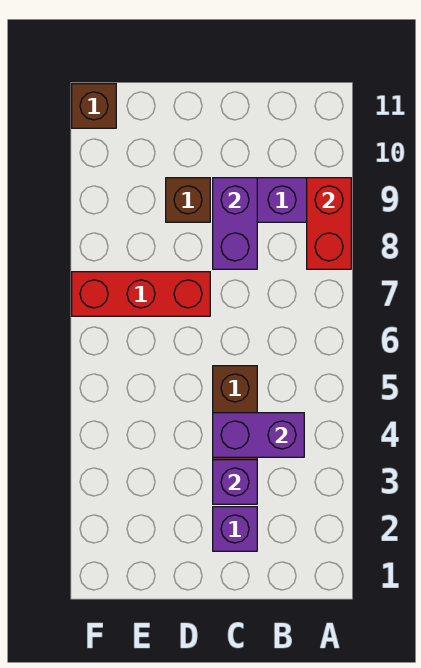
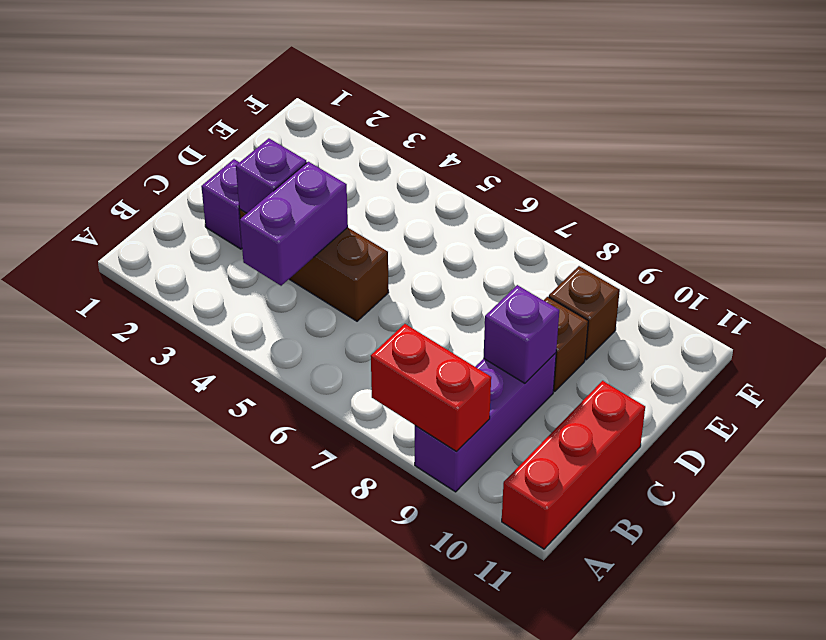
purple brick C8:C9 level 2 -> purple brick C9 level 2
red brick D7:F7 level 1 -> red brick A11:C11 level 1
brown brick F11 level 1 -> brown brick E9 level 1

